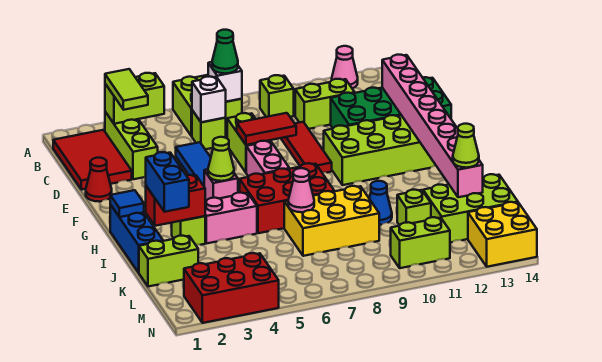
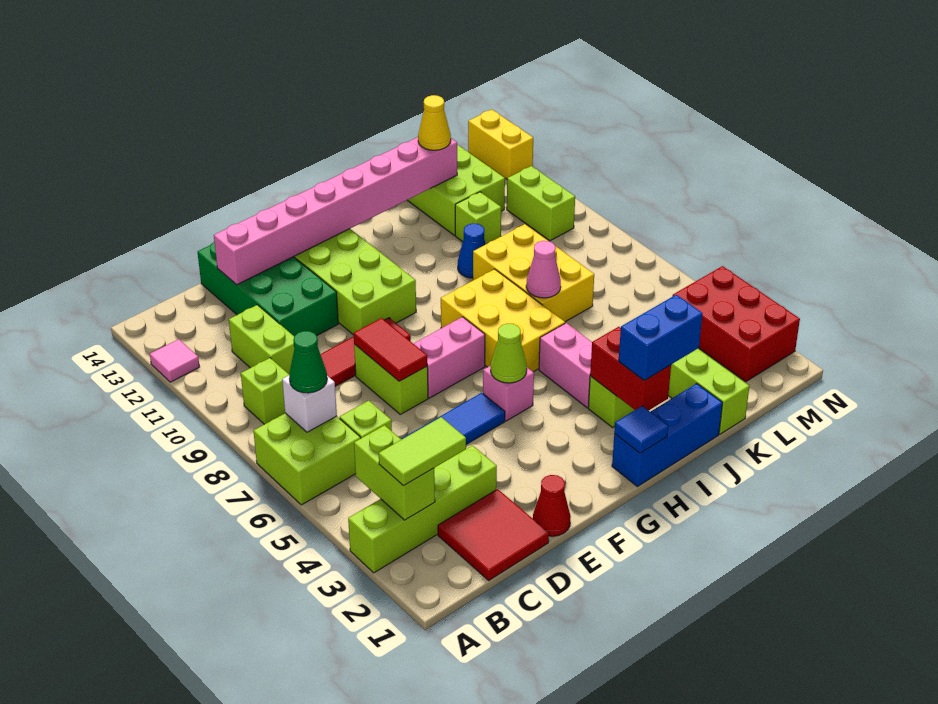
pink cone A12 level 1 -> pink tile A12 level 1
red tile B1:D2 level 1 -> red tile C1:D2 level 1
lime brick B3:D3 level 1 -> lime brick A3:D3 level 1
white brick C6 level 2 -> none
lime brick D7:E7 level 1 -> lime brick E7:E8 level 1
red brick H6:I8 level 1 -> yellow brick H6:I8 level 1
lime cone K13 level 3 -> yellow cone K13 level 3
yellow brick M13:N14 level 1 -> yellow brick N13:N14 level 1

